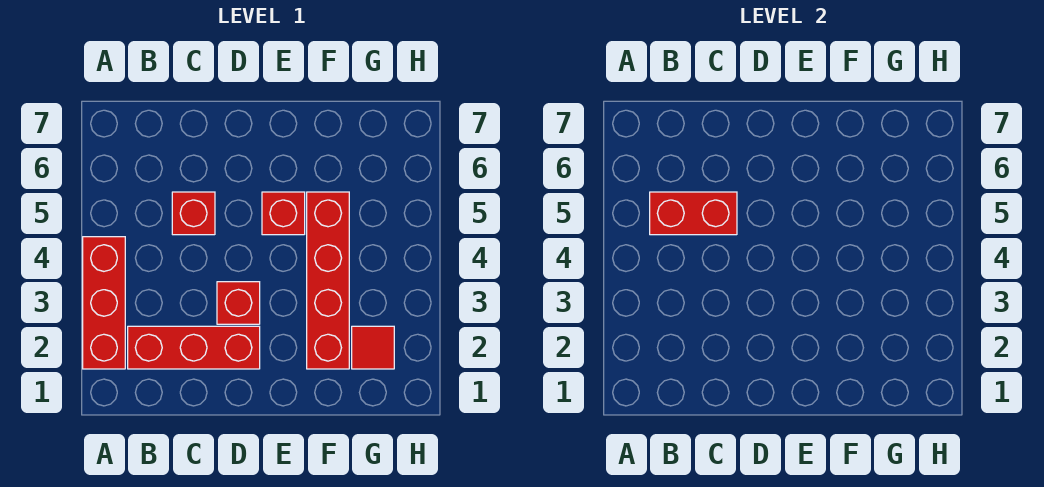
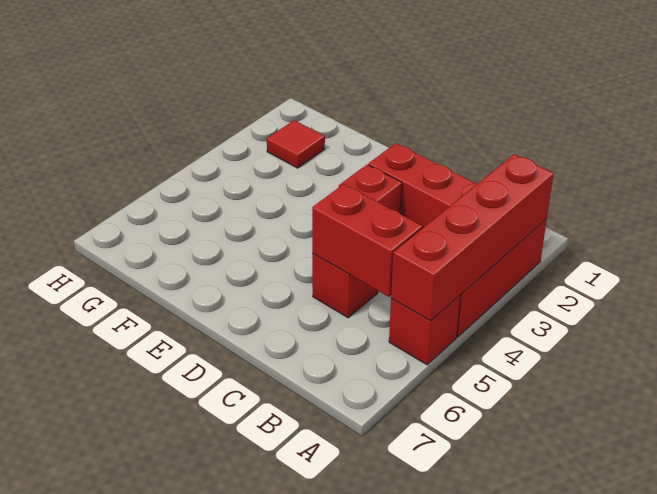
red brick E5 level 1 -> red brick A5 level 1
red brick F2:F5 level 1 -> red brick A2:A5 level 2

